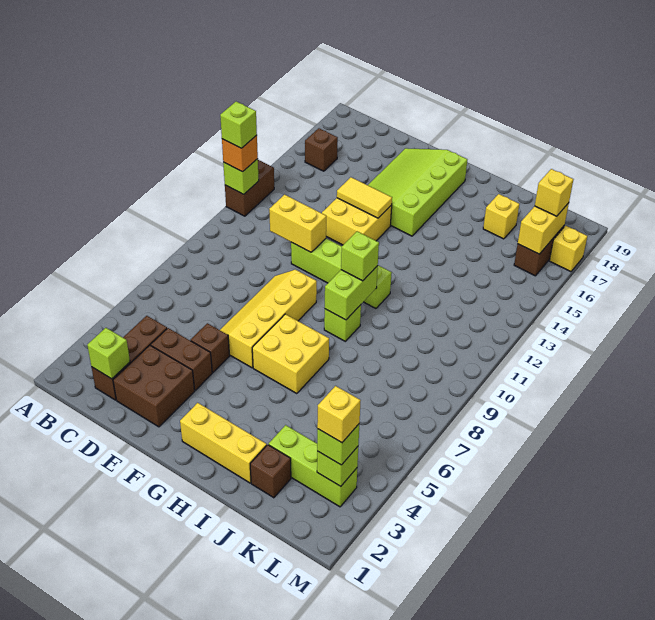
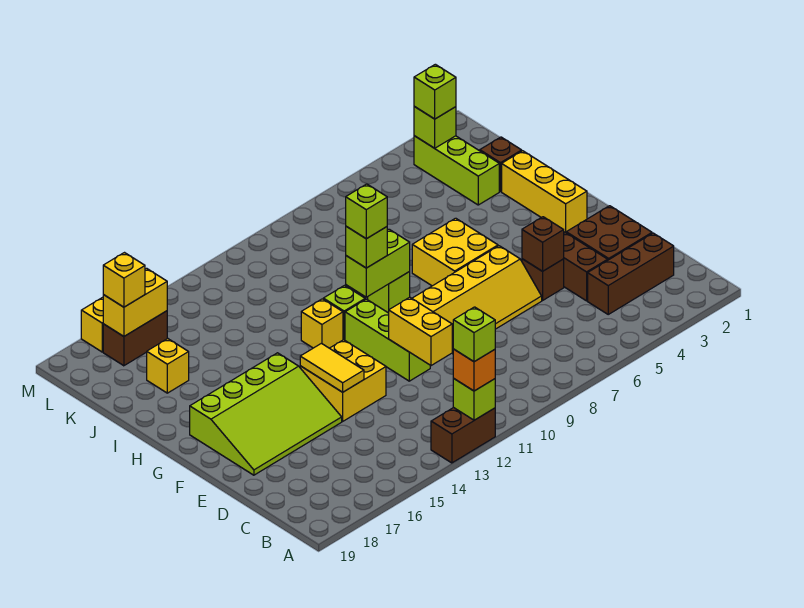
brown brick B16 level 1 -> brown brick E5 level 2
lime brick C2 level 2 -> lime brick H10 level 4
yellow brick L3 level 4 -> yellow brick H12 level 1

